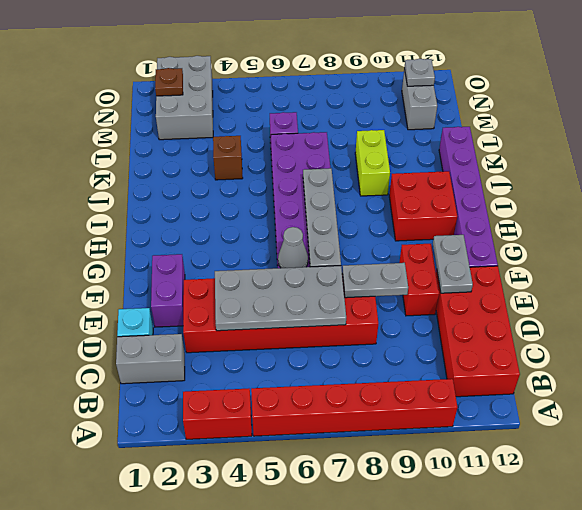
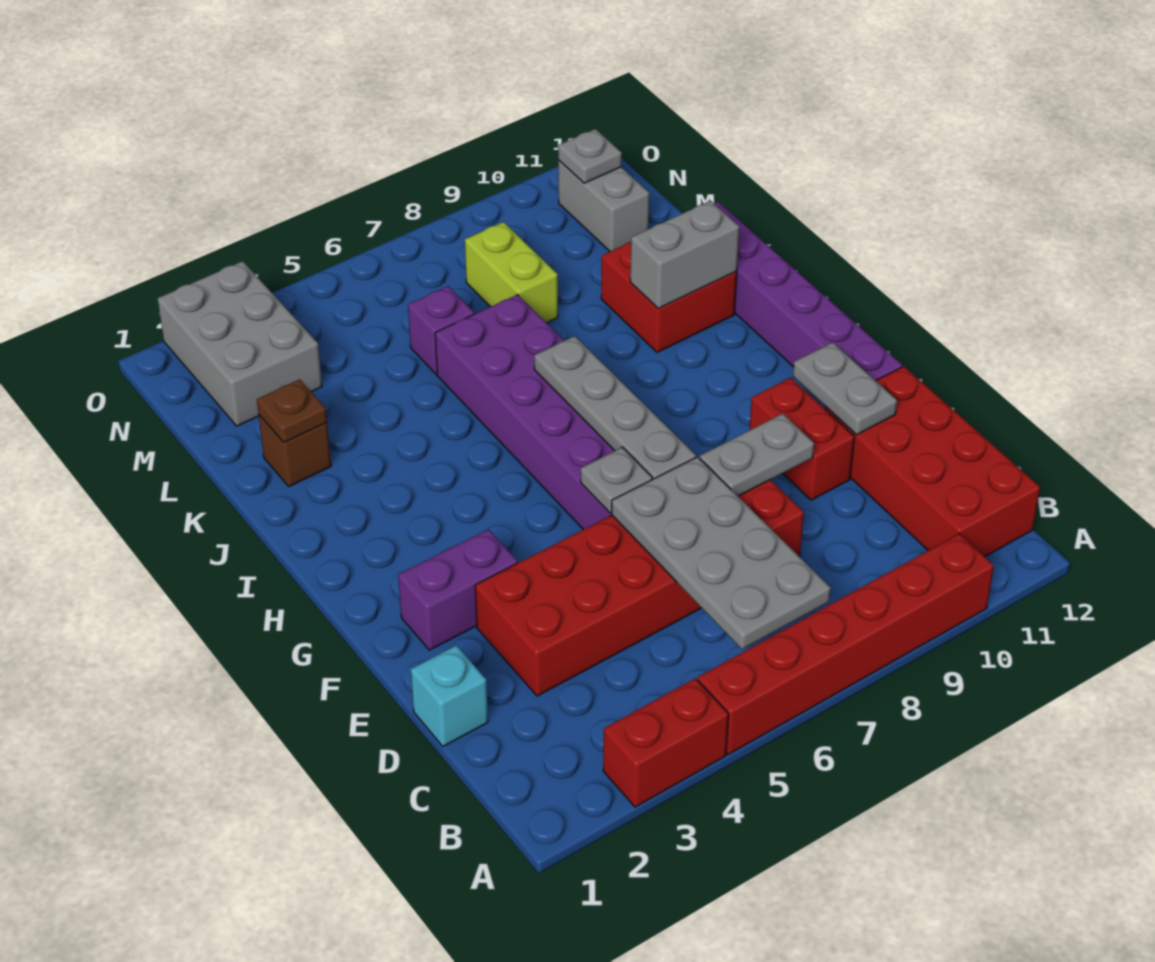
grey brick C1:C2 level 1 -> grey brick J10:J11 level 2
grey plate D4:E7 level 2 -> grey plate B6:E7 level 2
purple brick E2:F2 level 1 -> purple brick F2:F3 level 1
grey cone F6 level 2 -> grey plate F6 level 2
red brick H10:I11 level 1 -> red brick J10:K11 level 1
lime brick J9:K9 level 1 -> lime brick L8:M8 level 1
brown brick K4 level 1 -> brown brick K2 level 1
brown plate N2 level 2 -> brown plate K2 level 2

